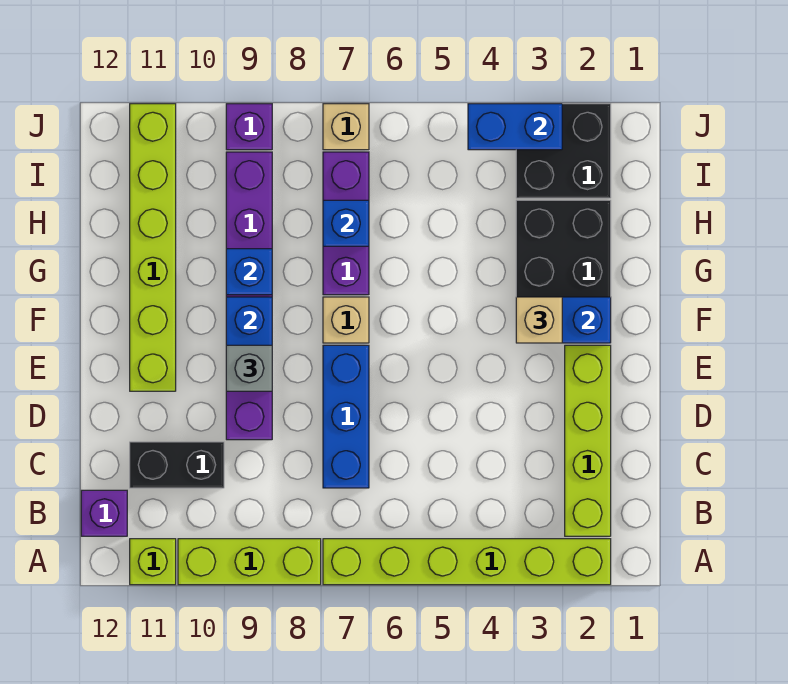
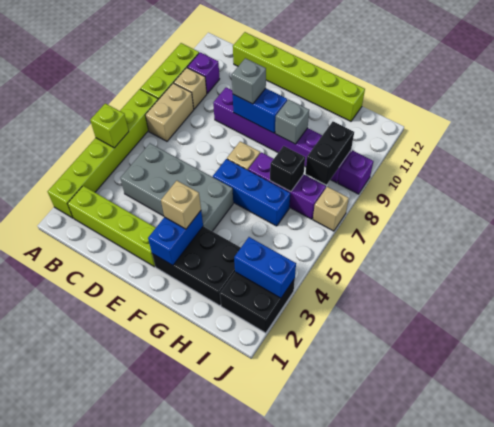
lime brick A11 level 1 -> lime brick A5 level 2
none -> tan brick B7:B8 level 1
none -> tan brick B9 level 1
purple brick B12 level 1 -> purple brick B10 level 1
none -> grey brick C4:F5 level 1
blue brick C7:E7 level 1 -> blue brick F6:H6 level 1
black brick C10:C11 level 1 -> black brick I8:I9 level 2
lime brick E11:J11 level 1 -> lime brick C12:H12 level 1
blue brick G9 level 2 -> grey brick G9 level 2
blue brick H7 level 2 -> black brick H7 level 2
blue brick J3:J4 level 2 -> blue brick I3:J3 level 2

